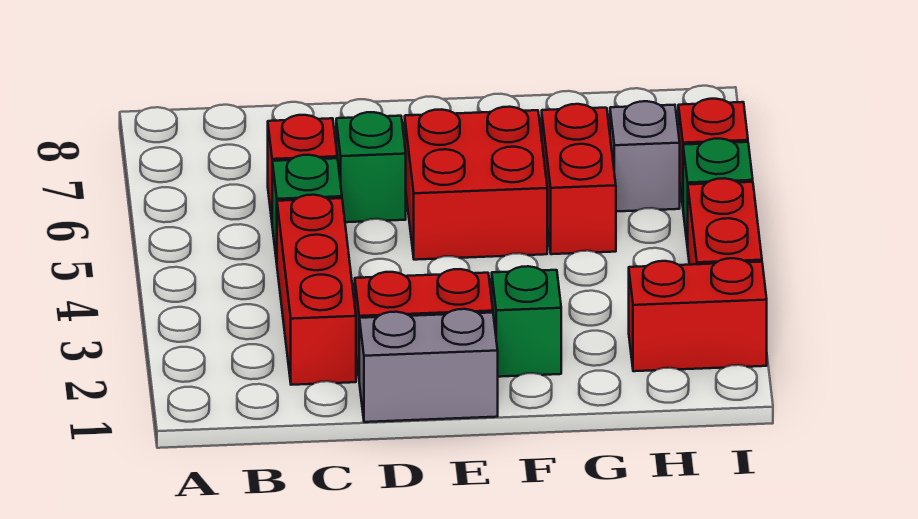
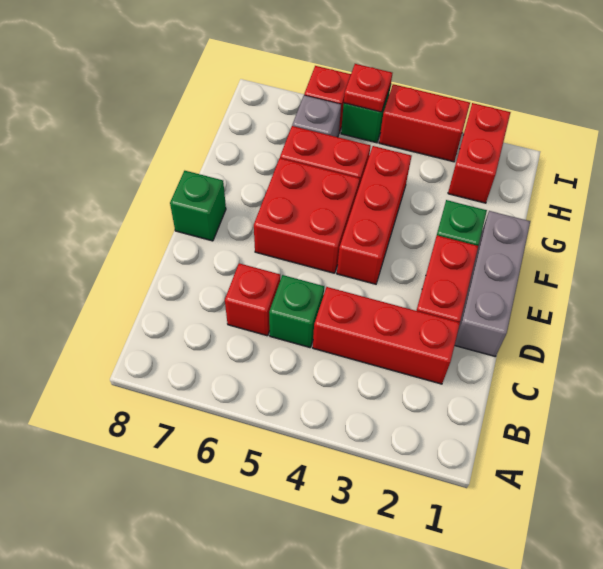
grey brick D1:E1 level 1 -> grey brick D1:F1 level 1
green brick D6 level 1 -> green brick E8 level 1
none -> red brick E4:G4 level 1
none -> red plate I5 level 2

